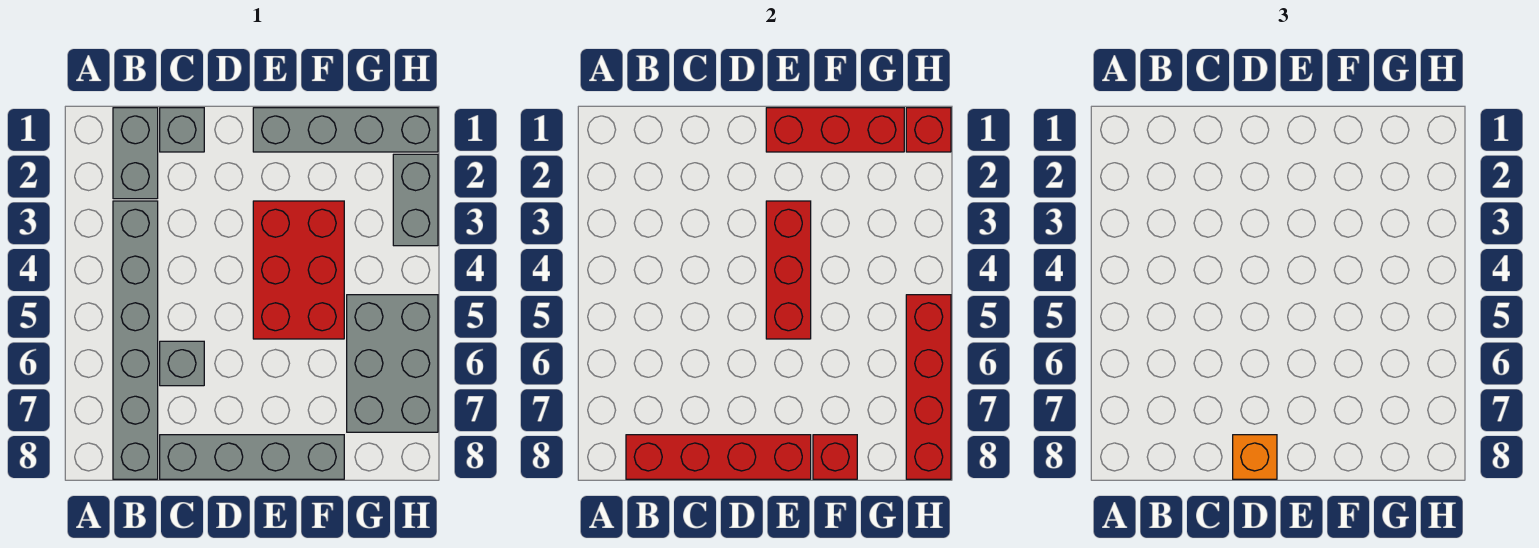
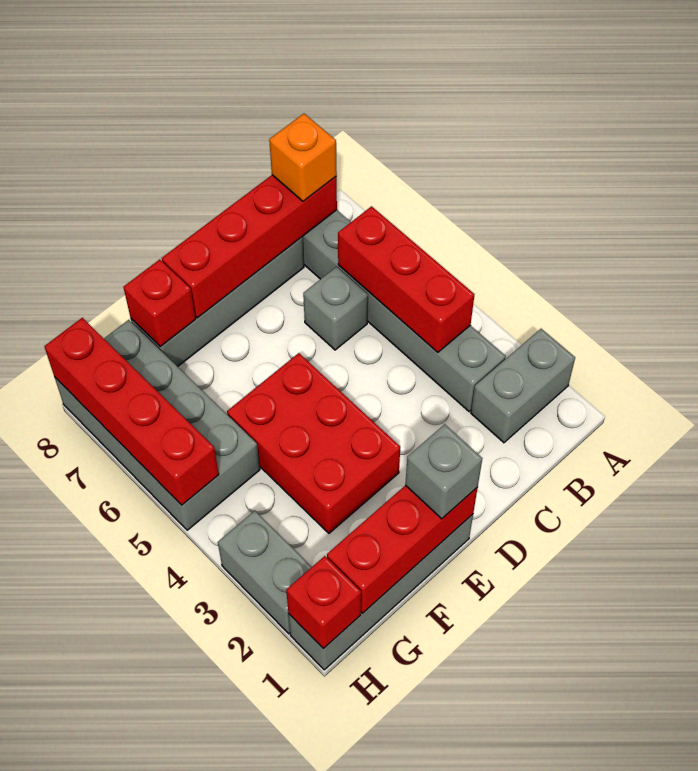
grey brick B1:B2 level 1 -> grey brick A2:B2 level 1
grey brick C1 level 1 -> grey brick E1 level 3
orange brick D8 level 3 -> orange brick B8 level 3
red brick E3:E5 level 2 -> red brick B4:B6 level 2
grey brick G5:H7 level 1 -> grey brick G5:H8 level 1

